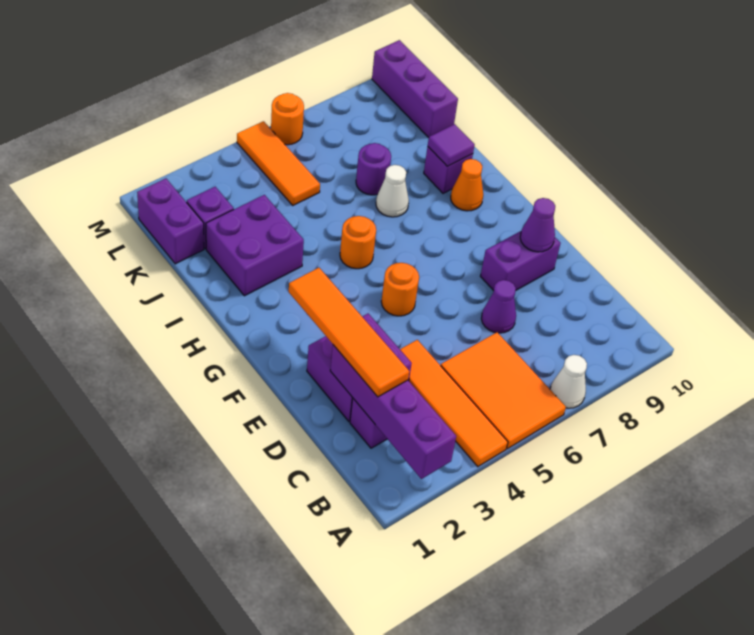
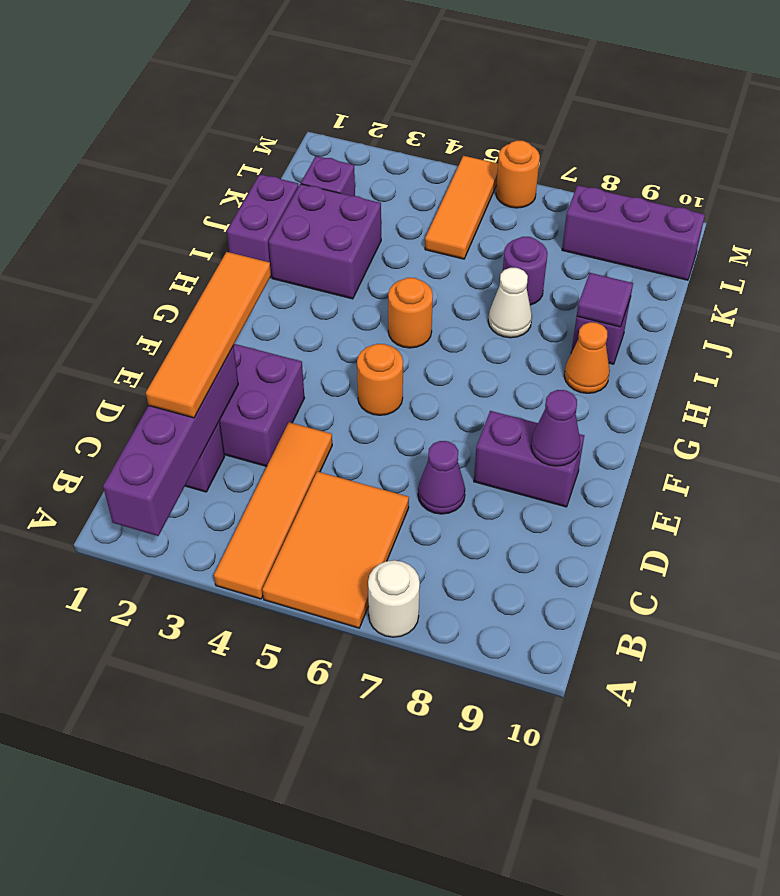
white cone A7 level 1 -> white round brick A7 level 1
purple brick K1:L1 level 1 -> purple brick I1:J1 level 1
purple brick K10:M10 level 1 -> purple brick L8:L10 level 1

